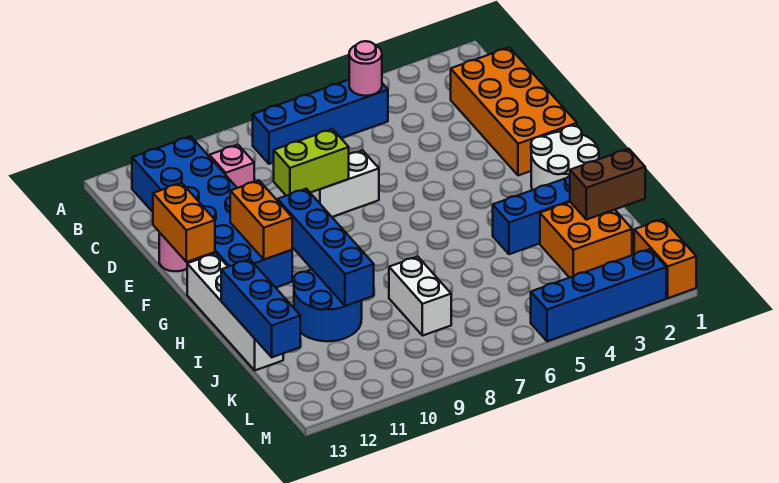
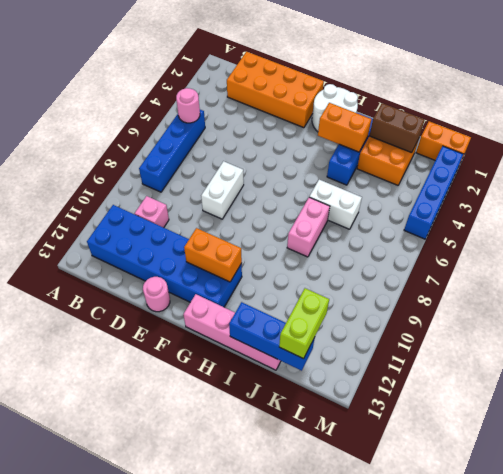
lime brick E8:E9 level 2 -> lime brick K12:K13 level 3
orange brick E13:F13 level 2 -> orange brick H3:I3 level 2
blue brick G10:J10 level 2 -> none
white brick G13:J13 level 1 -> pink brick G13:J13 level 1
none -> pink brick I7:I8 level 1
blue round brick I10:J11 level 1 -> none
brown brick J1:J2 level 2 -> brown brick J2:K2 level 2
white brick J8:K8 level 1 -> white brick I6:J6 level 1

